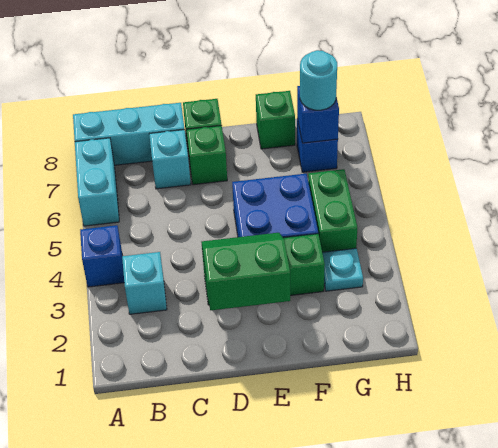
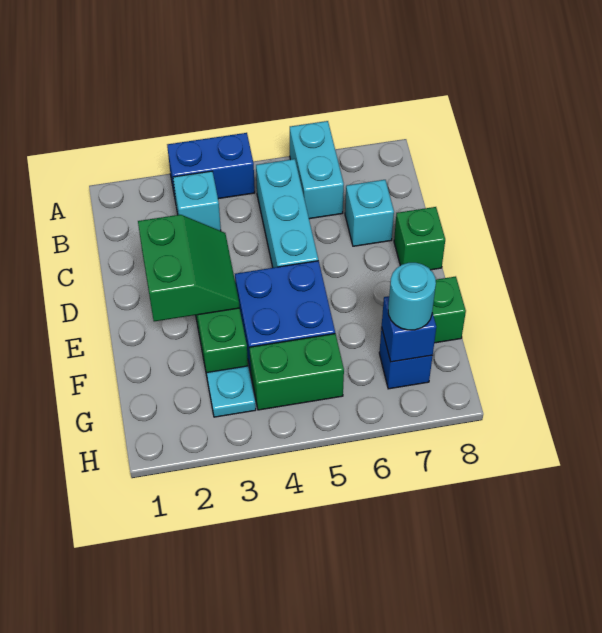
blue brick A4 level 1 -> blue brick A3:A4 level 1
cyan brick A6:A7 level 1 -> cyan brick A6:B6 level 1
cyan brick A8:C8 level 1 -> cyan brick B5:D5 level 1
green brick D7 level 1 -> none

